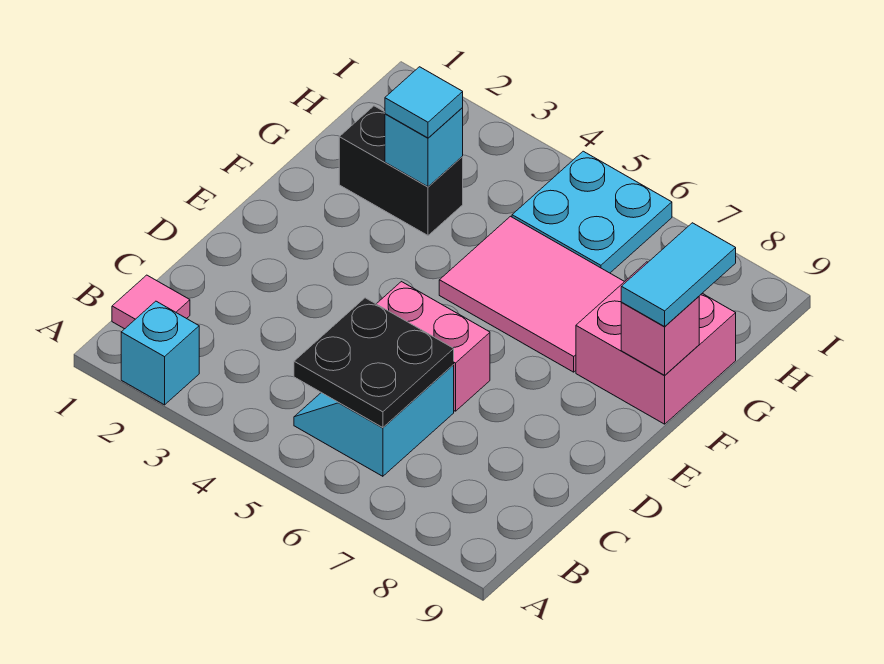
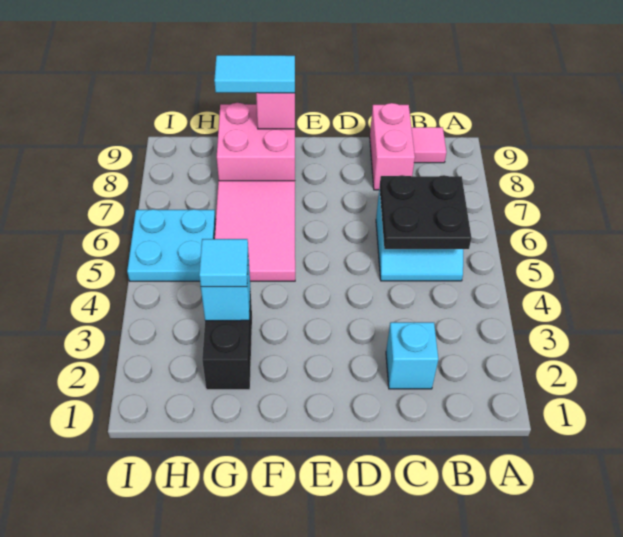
cyan brick A2 level 1 -> cyan brick C2 level 1
pink tile B1 level 1 -> pink tile B9 level 1
pink brick D5:D6 level 1 -> pink brick C8:C9 level 1

